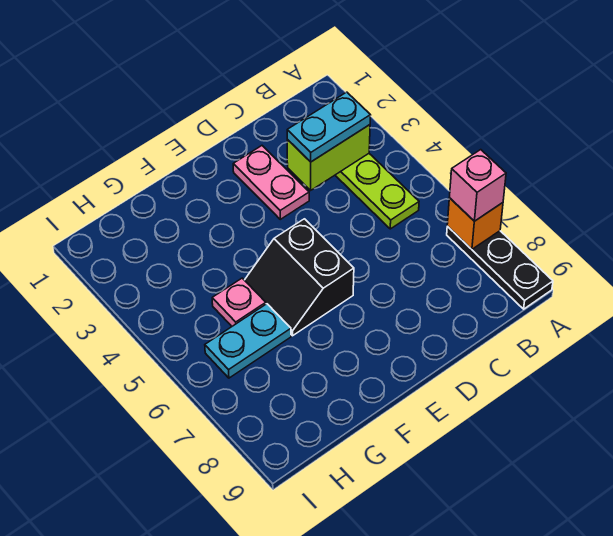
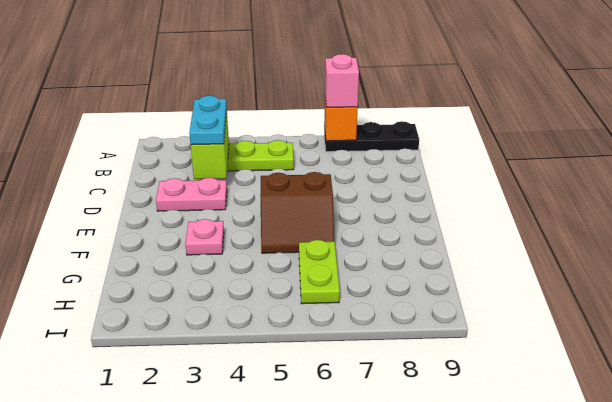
black slope E5:F6 level 1 top E -> brown slope E5:F6 level 1 top E
pink plate G5 level 1 -> pink plate F3 level 1
cyan plate G6:H6 level 1 -> lime plate G6:H6 level 1

